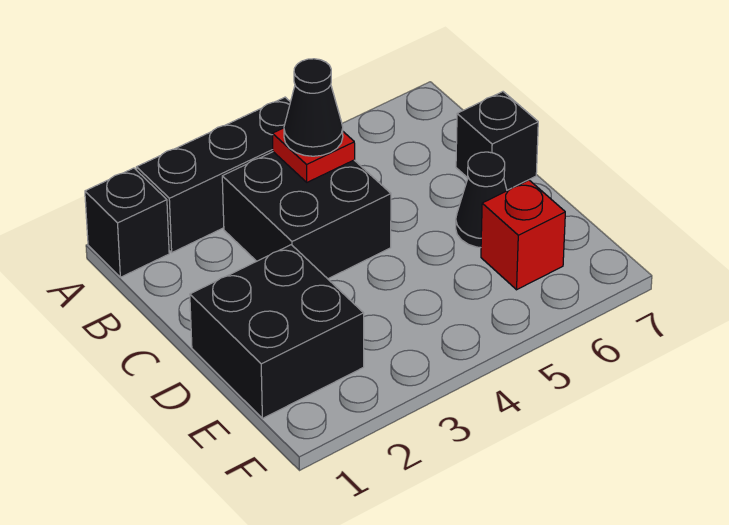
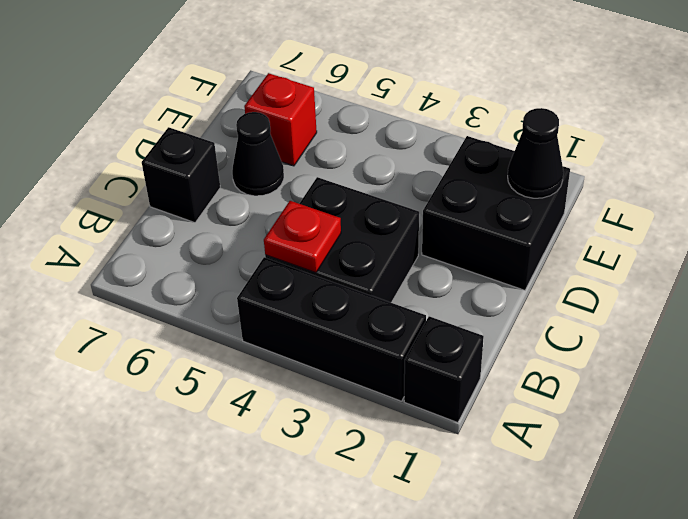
black cone B4 level 3 -> black cone E1 level 2

